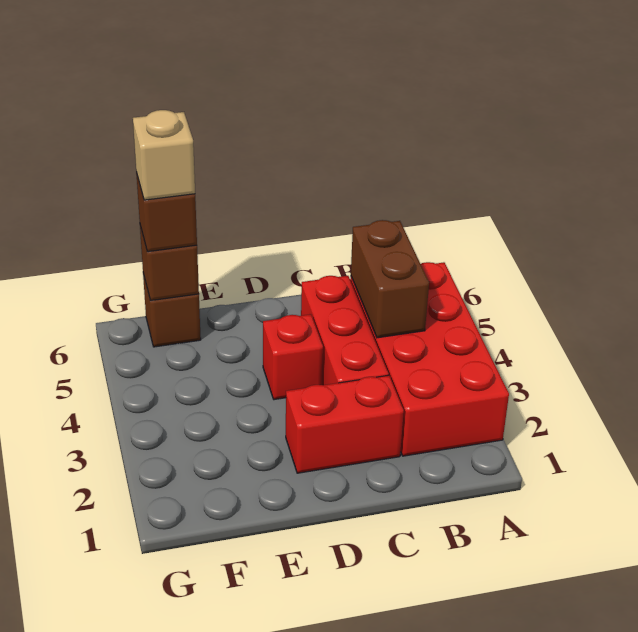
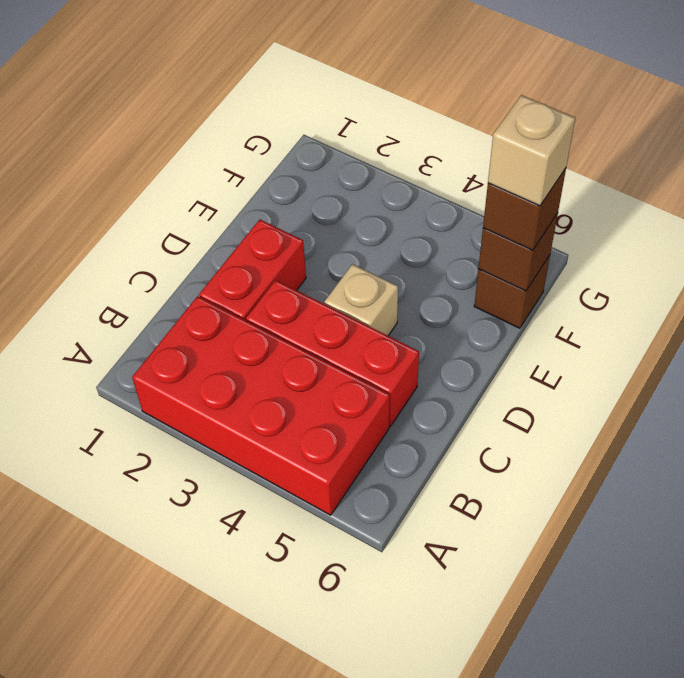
brown brick B4:B5 level 2 -> none
red brick D4 level 1 -> tan brick D4 level 1

